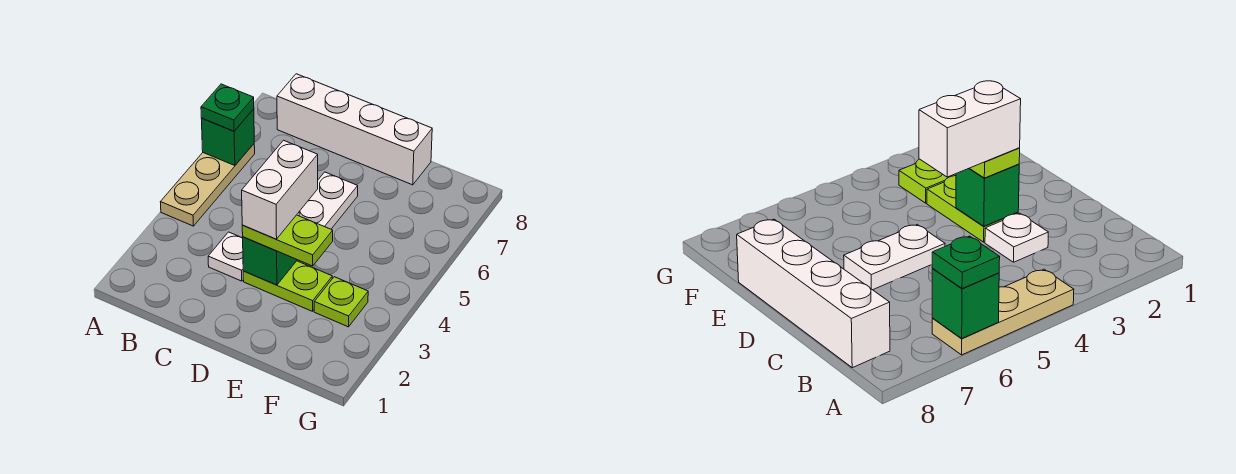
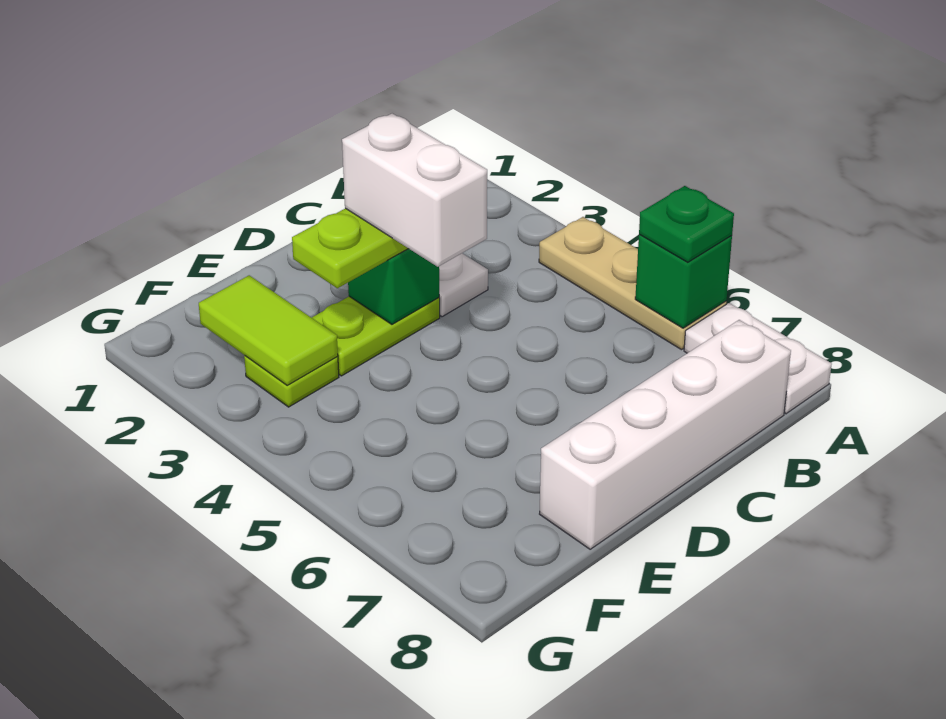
white plate D5:D6 level 1 -> white plate A7:A8 level 1
none -> lime tile F2:F3 level 2

